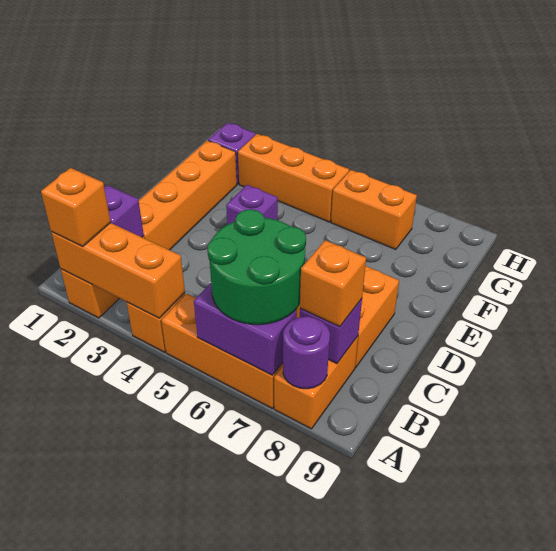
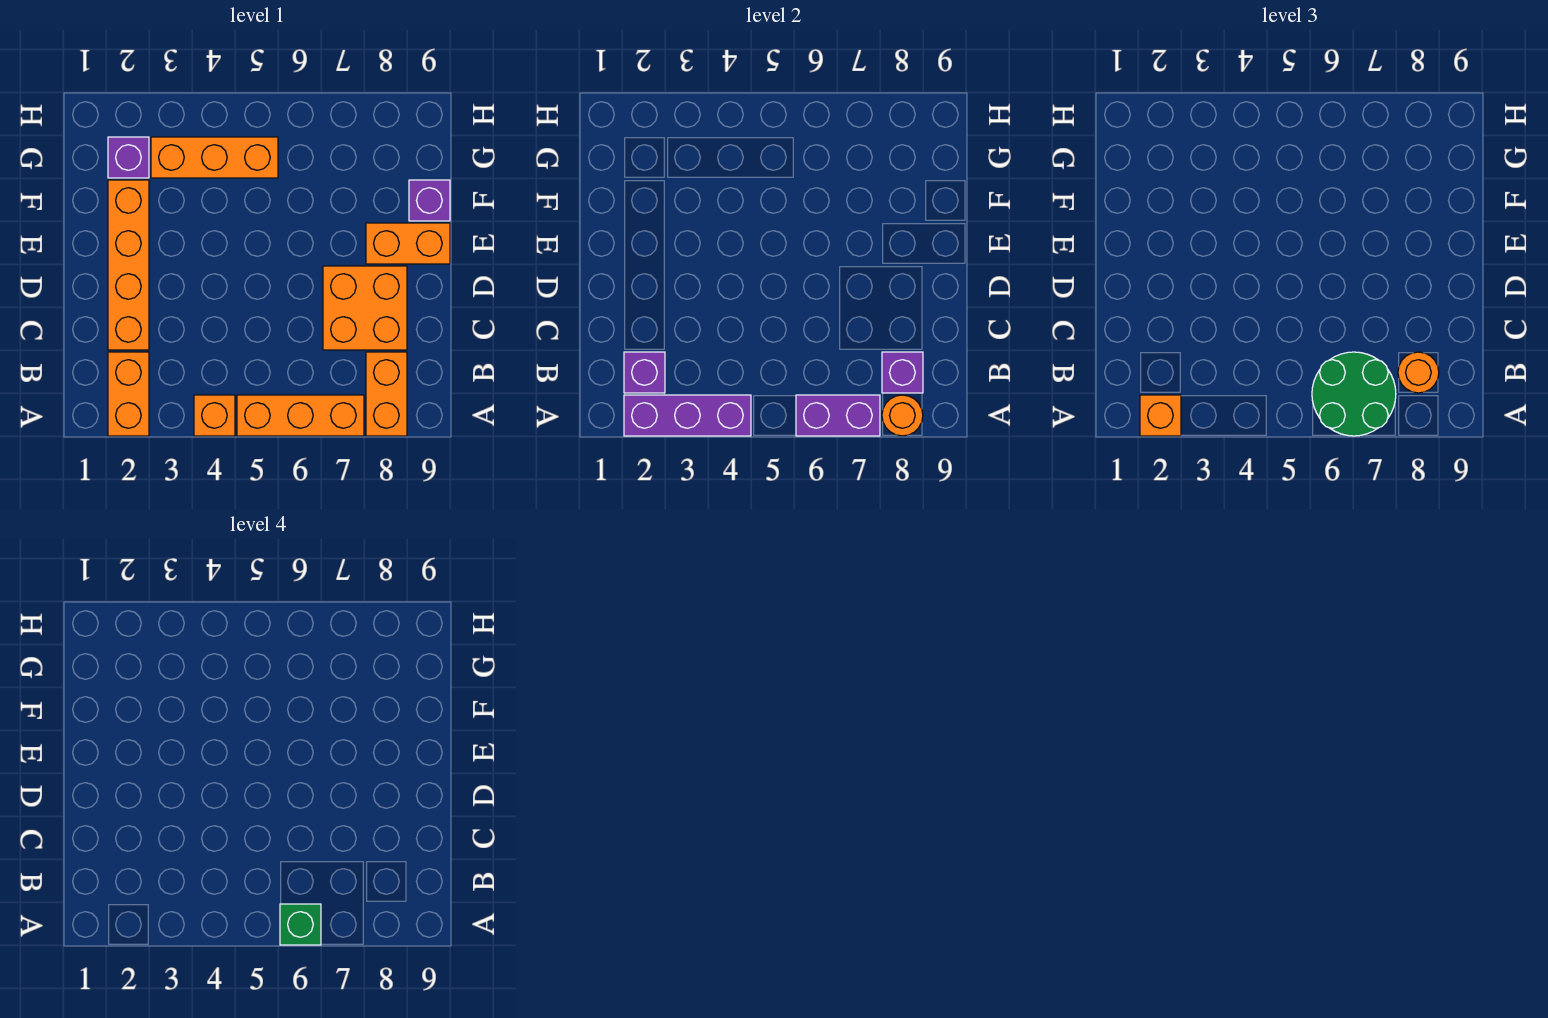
orange brick A2:A4 level 2 -> purple brick A2:A4 level 2
none -> green brick A6 level 4
purple round brick A8 level 2 -> orange round brick A8 level 2
orange brick B8 level 3 -> orange round brick B8 level 3
purple brick E4 level 1 -> purple brick F9 level 1
orange brick G6:G7 level 1 -> orange brick E8:E9 level 1

